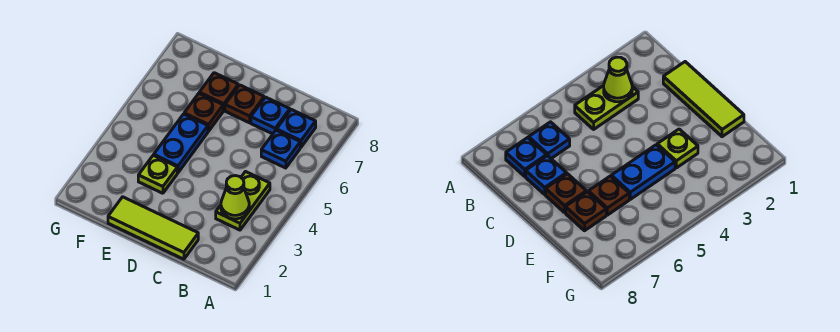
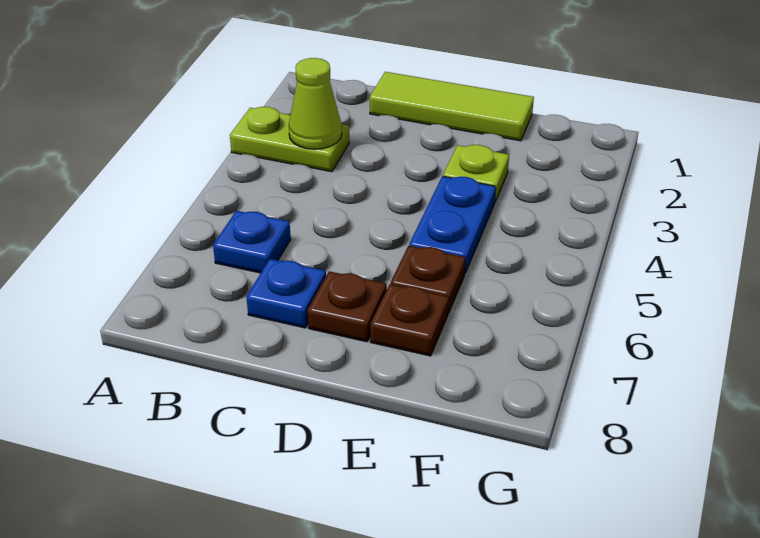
lime plate B3:B4 level 1 -> lime plate A3:B3 level 1
blue plate B7 level 1 -> none

